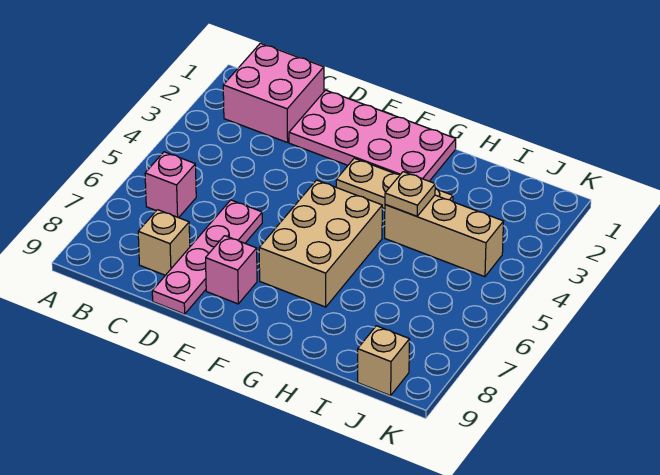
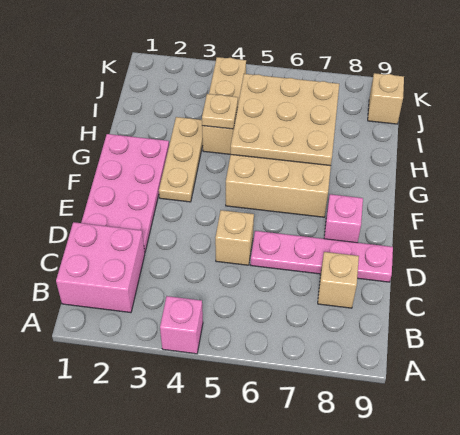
pink brick B6 level 1 -> pink brick A4 level 1
none -> tan brick D5 level 1
none -> tan plate G5:I7 level 2

